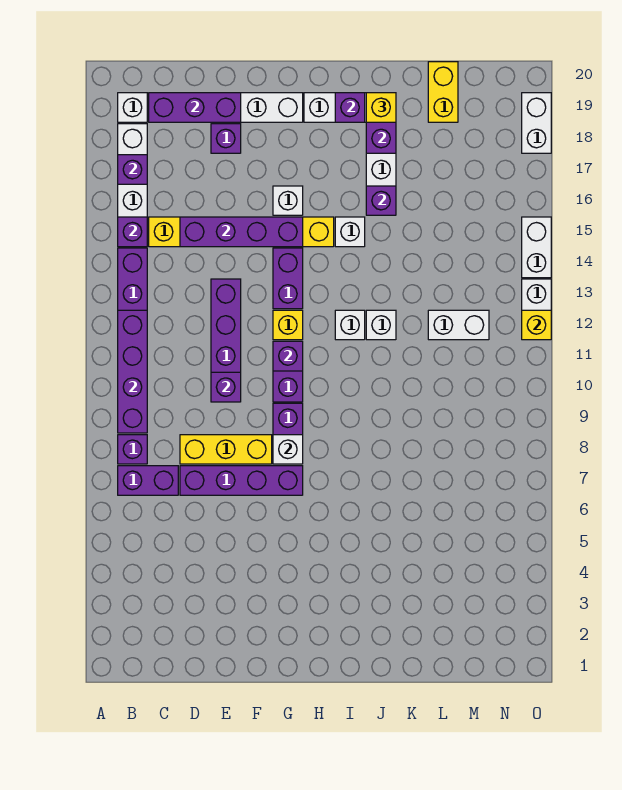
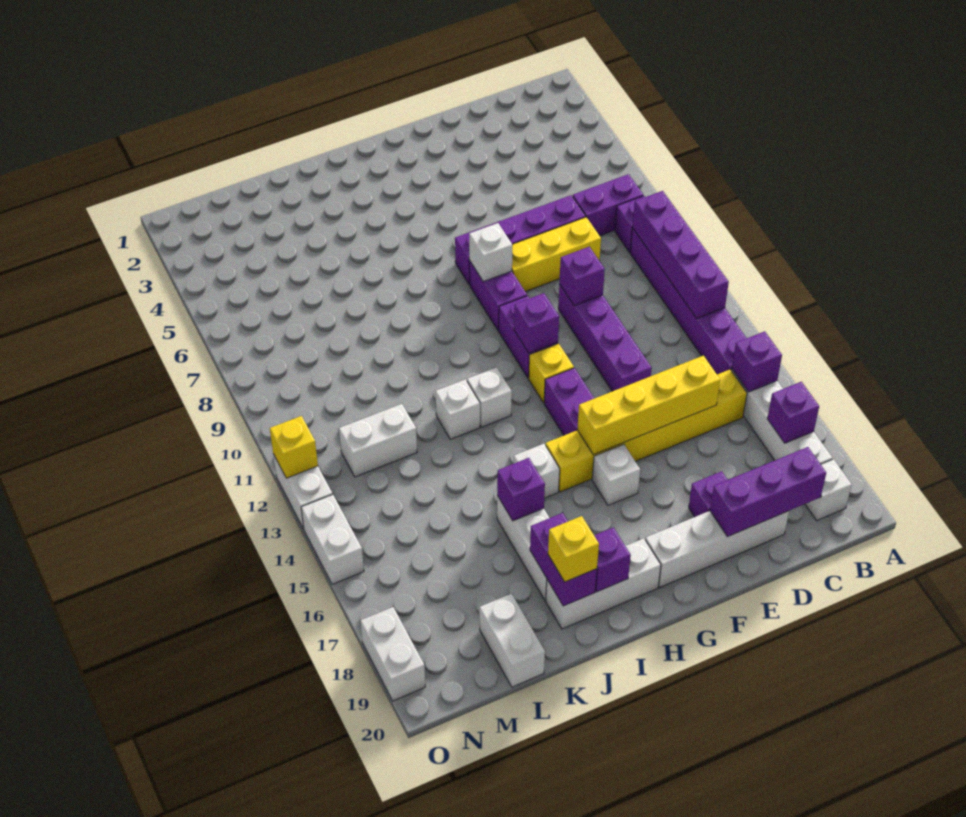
purple brick D15:G15 level 2 -> yellow brick D15:G15 level 2
yellow brick L19:L20 level 1 -> white brick L19:L20 level 1

